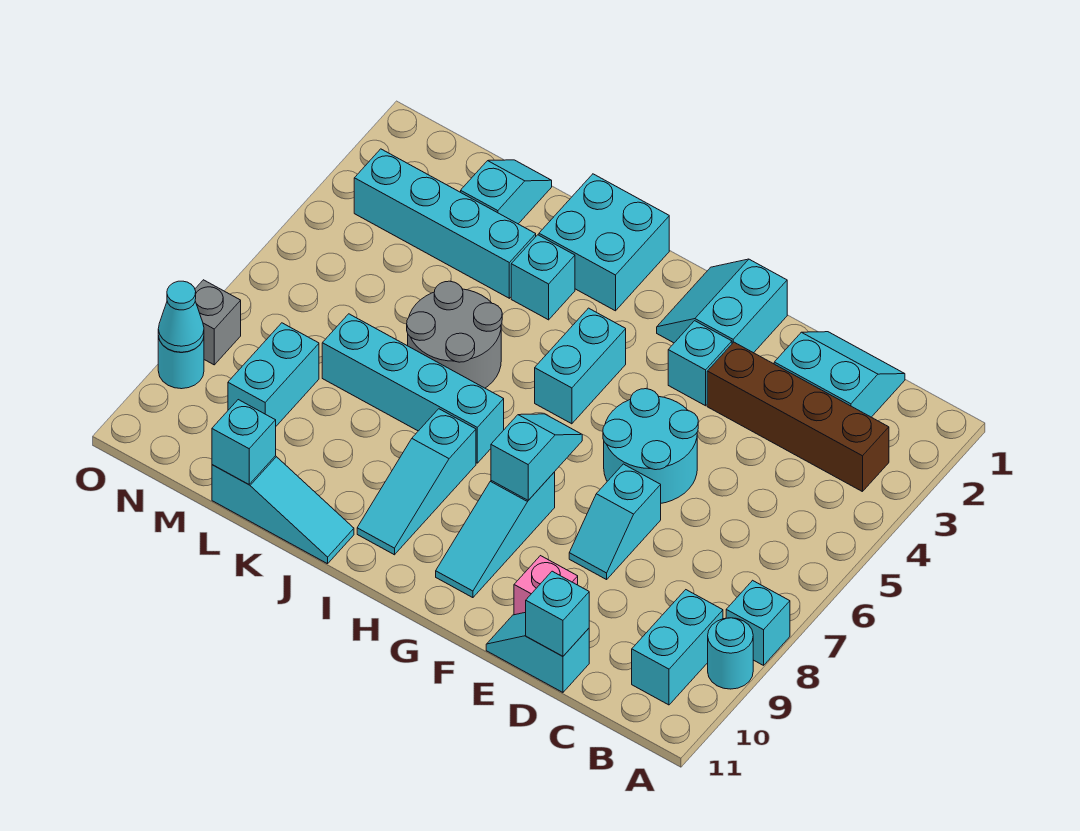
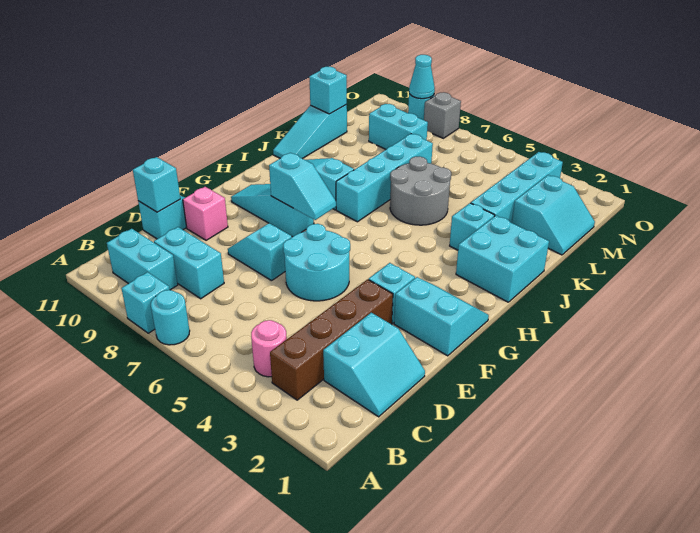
cyan round brick A9 level 1 -> cyan round brick A7 level 1
none -> pink round brick B4 level 1
cyan brick H4:H5 level 1 -> cyan brick C8:C9 level 1
cyan slope L1:L2 level 1 top 2 -> cyan slope L1:M2 level 1 top 2

